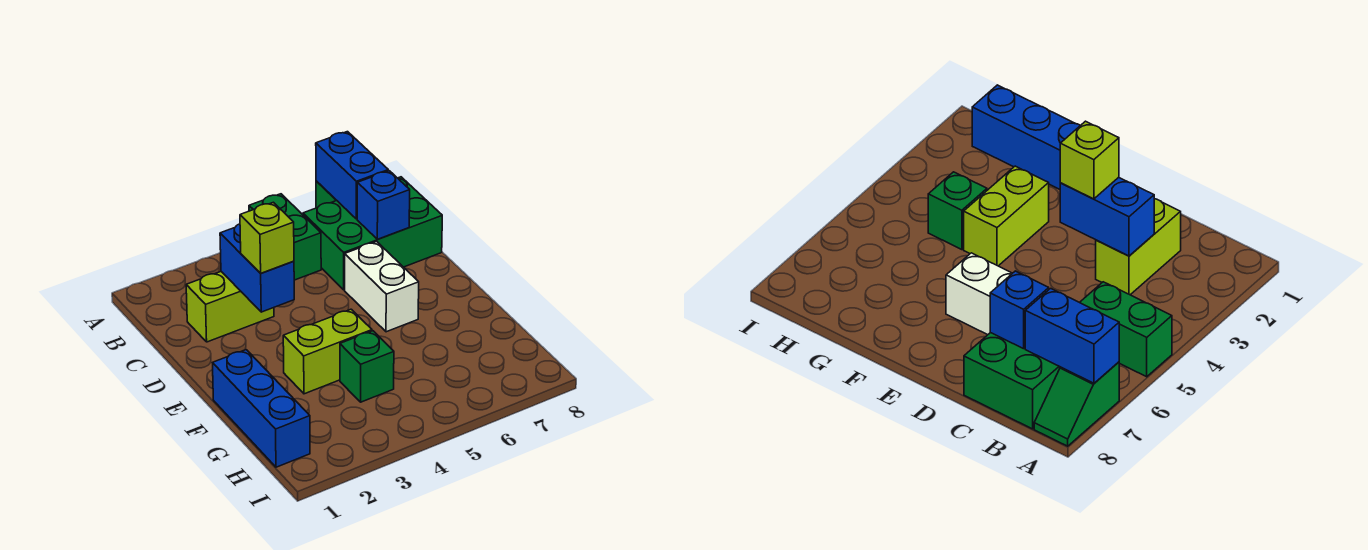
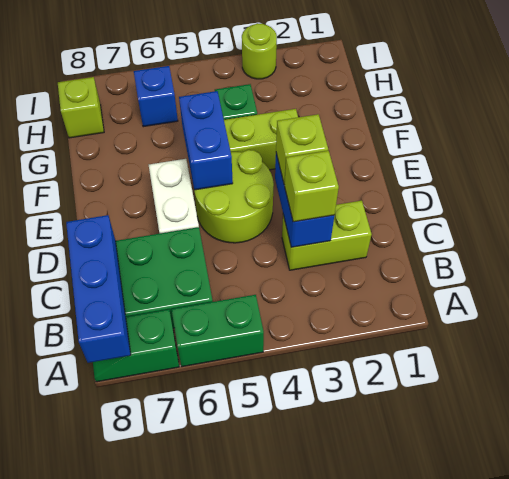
green brick A5:B5 level 1 -> green brick A5:A6 level 1
blue brick A7:B7 level 2 -> blue brick E5:F5 level 2
none -> lime brick C3 level 3
blue brick C7 level 2 -> blue brick H6 level 1
none -> lime round brick D4:E5 level 1
blue brick F1:H1 level 1 -> blue brick A8:C8 level 2
none -> lime brick H8 level 1
none -> lime round brick I3 level 1

